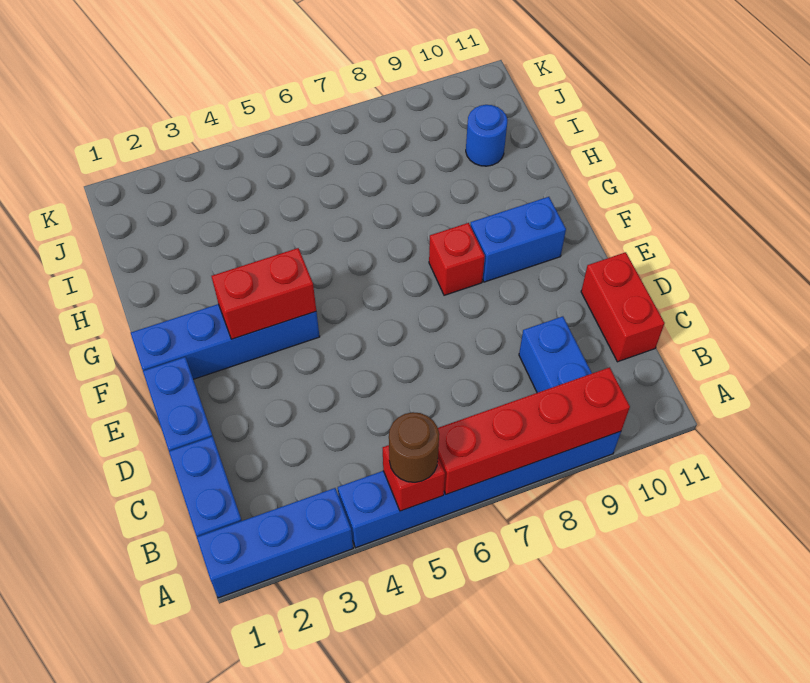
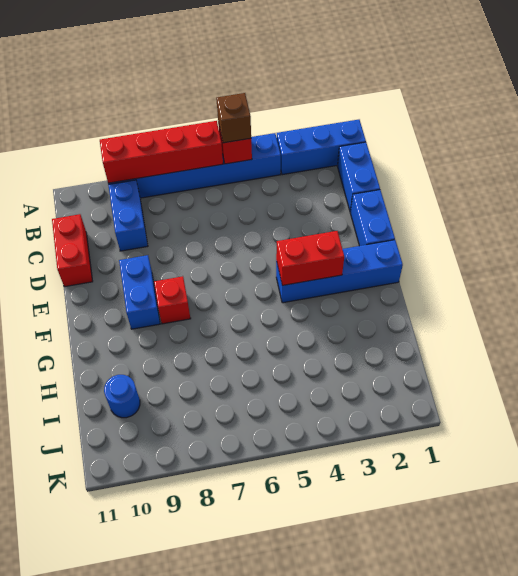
brown round brick A5 level 3 -> brown brick A5 level 3
blue brick F9:F10 level 1 -> blue brick E9:F9 level 1

